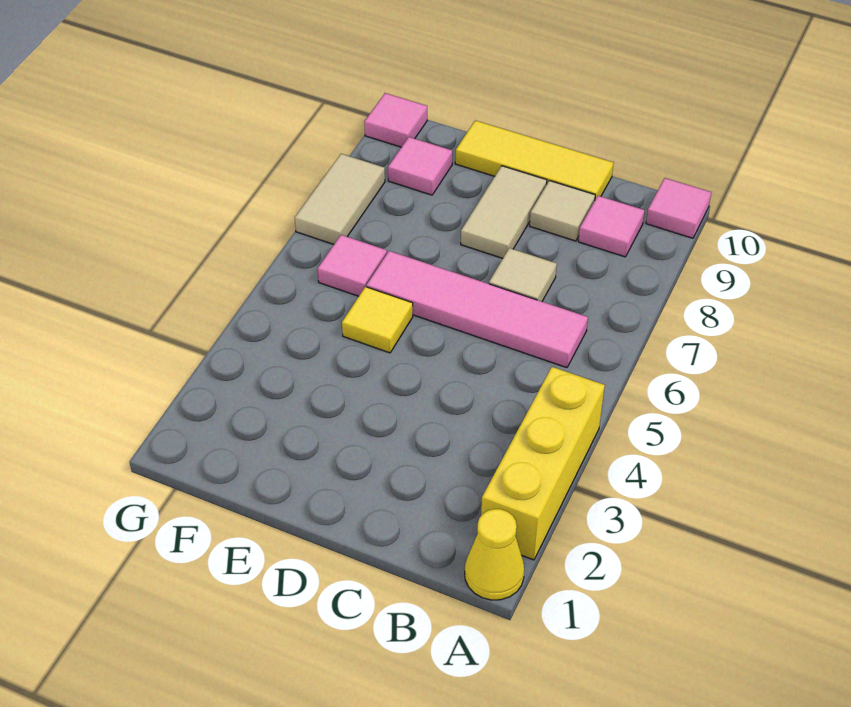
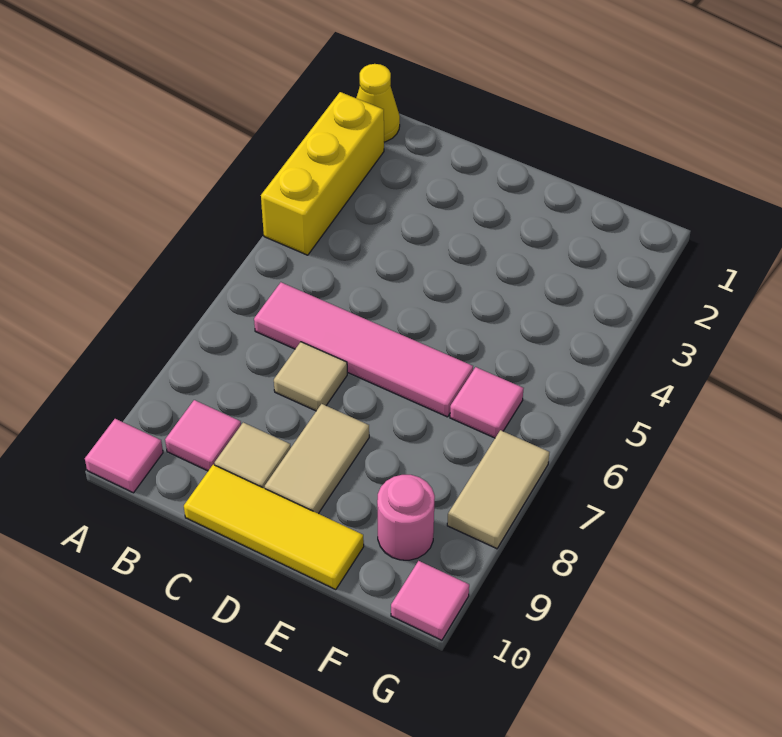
yellow tile E5 level 1 -> none
pink tile F9 level 1 -> pink round brick F9 level 1

